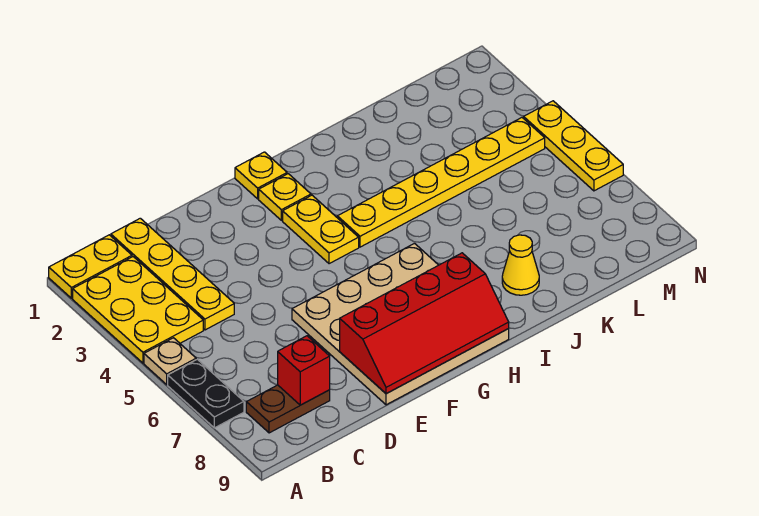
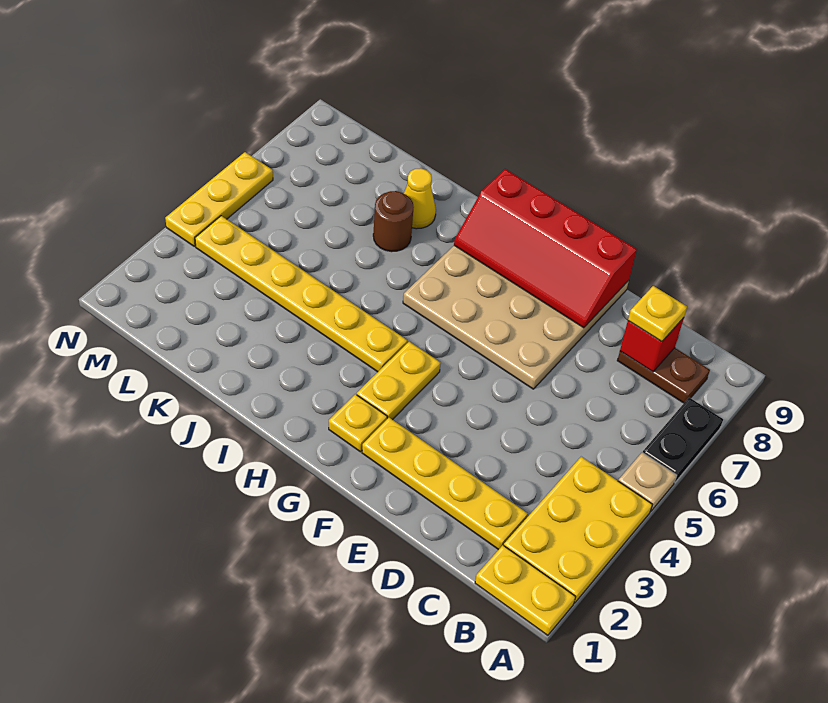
yellow plate C1:C4 level 1 -> yellow plate C2:F2 level 1
red slope E8:H9 level 2 top 8 -> red slope E8:H9 level 2 top 9
yellow plate G1 level 1 -> yellow plate C8 level 3
none -> brown round brick J7 level 1

